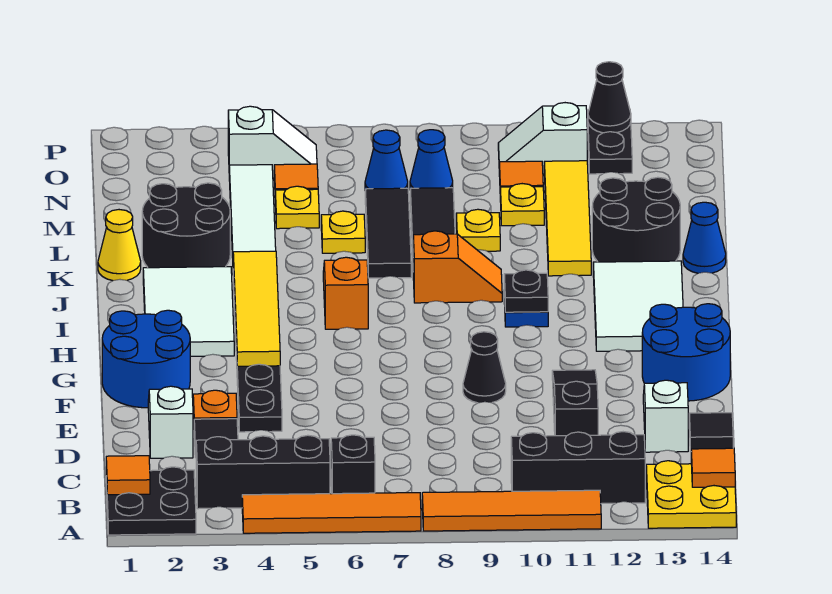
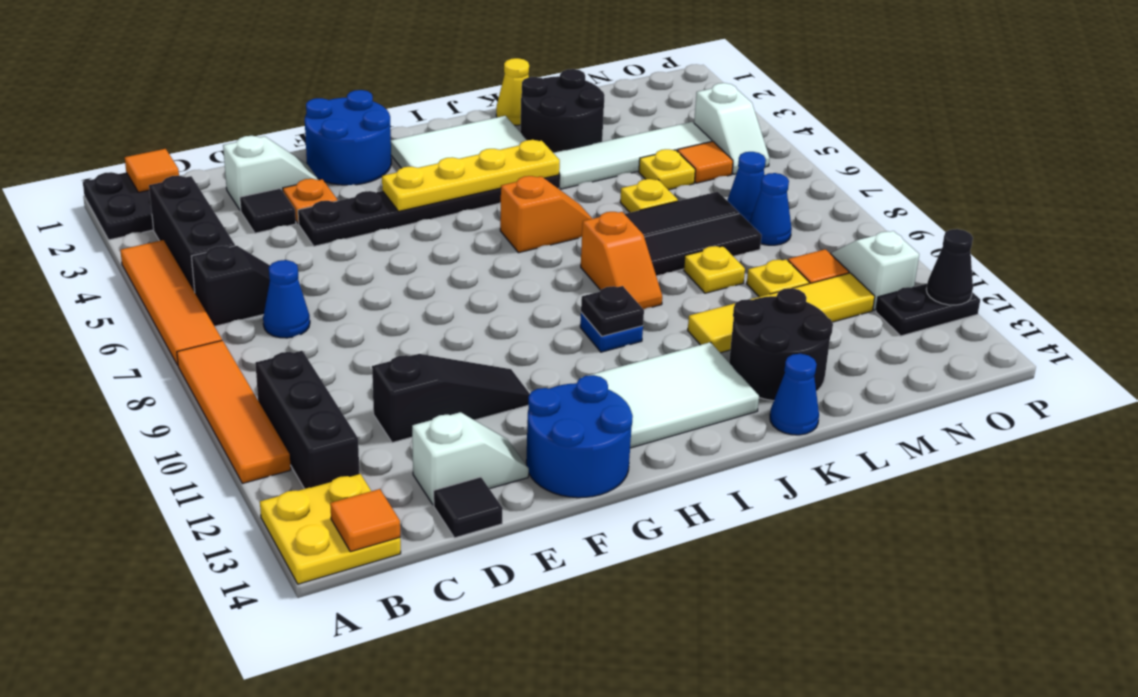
none -> blue cone C7 level 1
black cone F9 level 1 -> none
yellow tile G4:J4 level 2 -> yellow plate G4:J4 level 2

